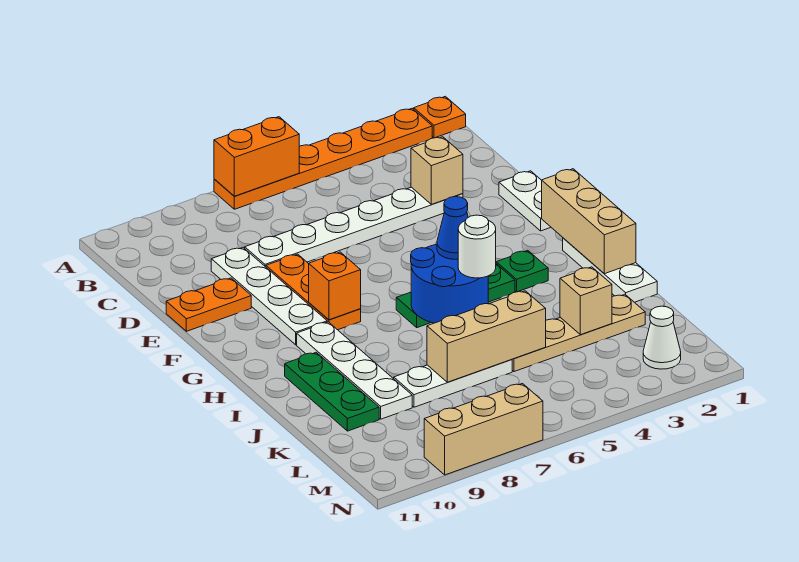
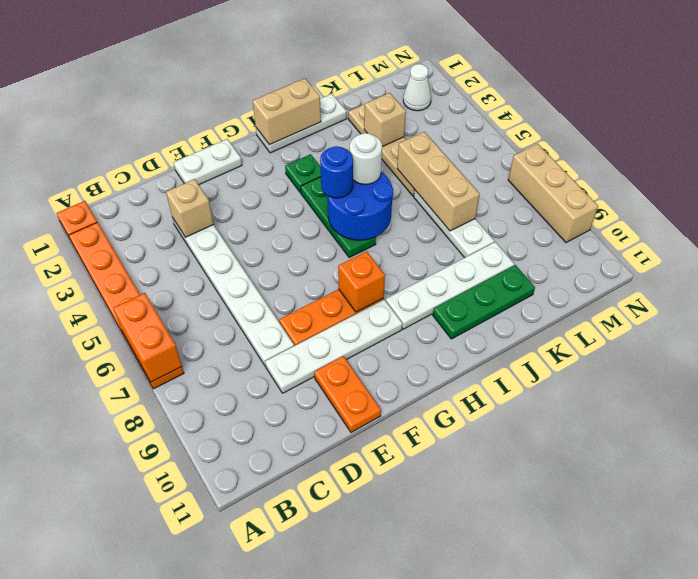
tan brick G1:I1 level 2 -> tan brick H1:I1 level 2
blue cone H5 level 3 -> blue round brick H5 level 3

